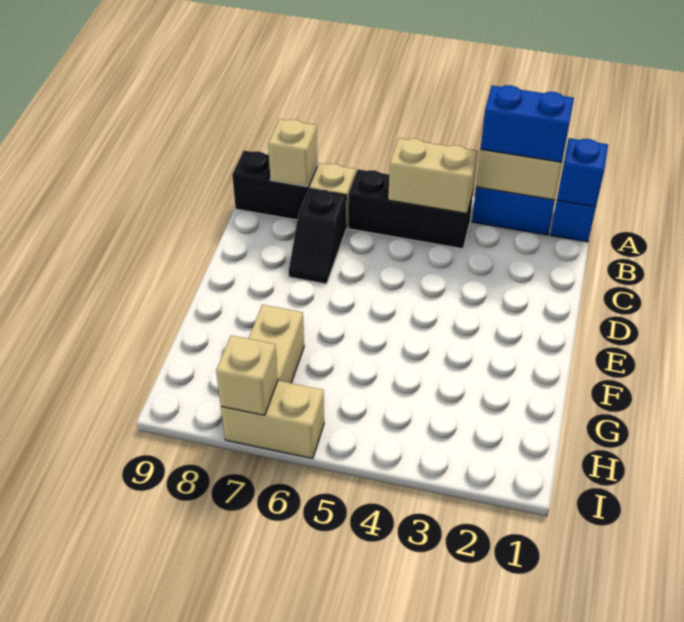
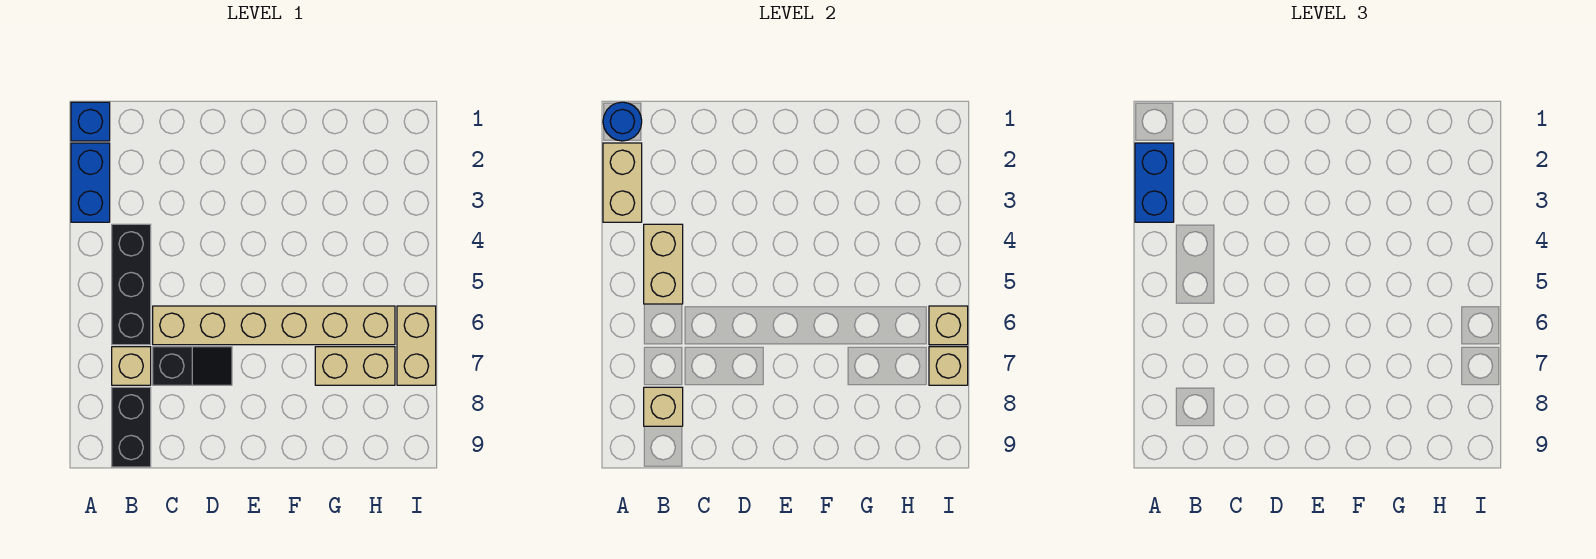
blue brick A1 level 2 -> blue round brick A1 level 2
none -> tan brick C6:H6 level 1
none -> tan brick I6 level 2

